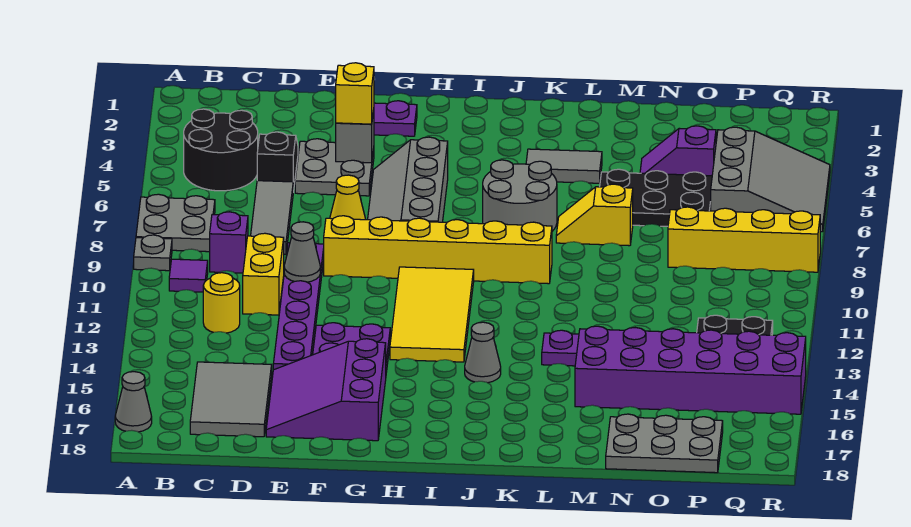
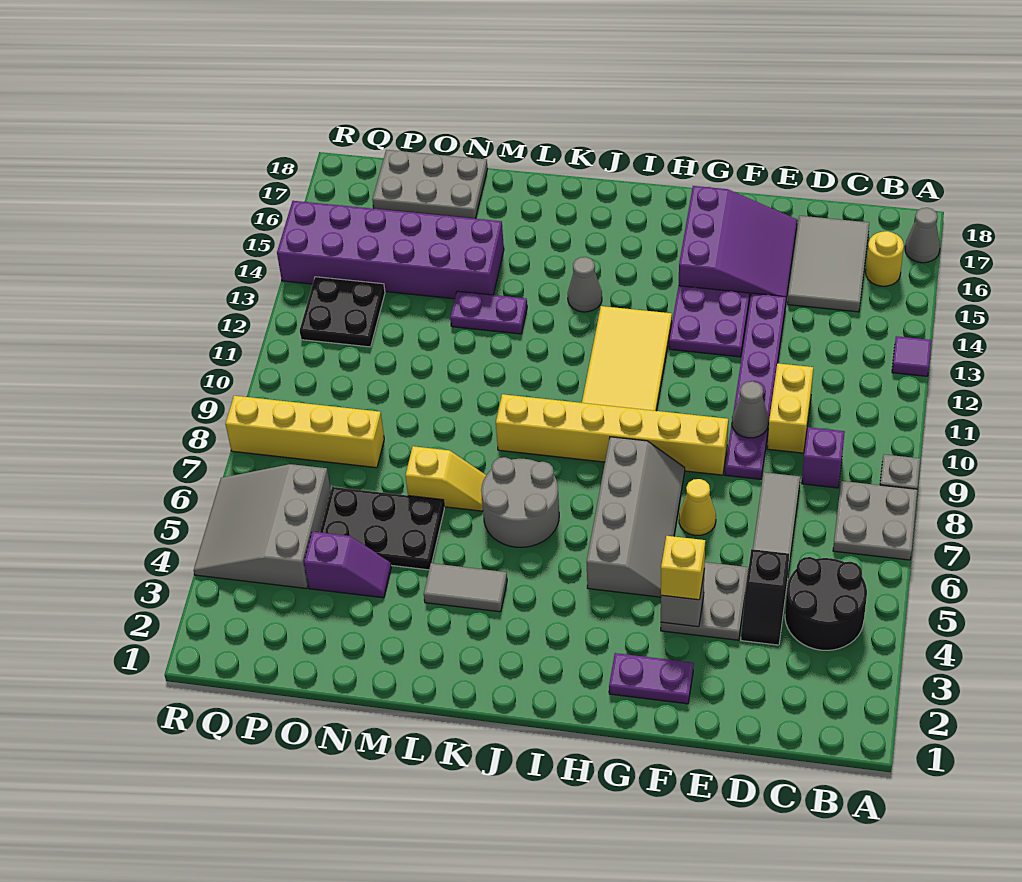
purple tile B10 level 1 -> purple tile A13 level 1
yellow round brick C12 level 1 -> yellow round brick B16 level 1

